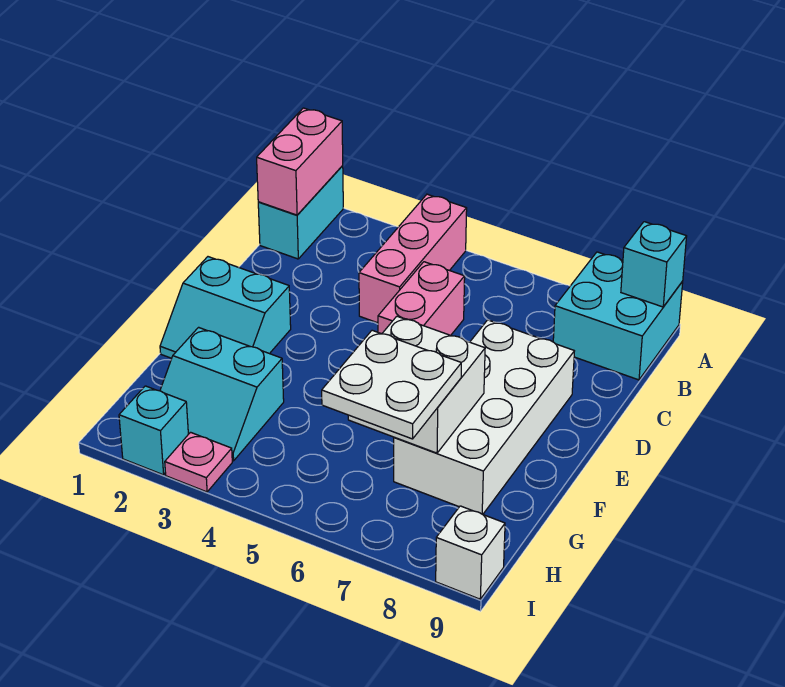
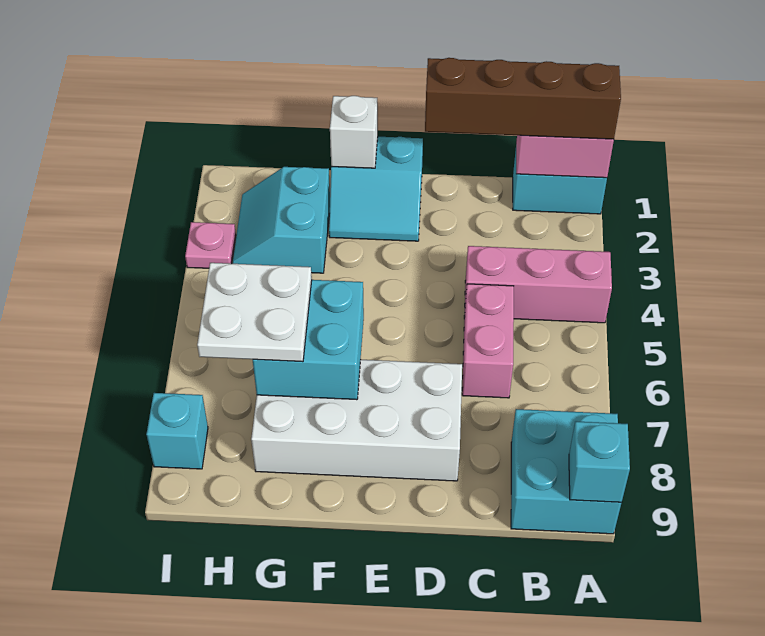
none -> brown brick A1:D1 level 3
pink brick C5:D5 level 1 -> pink brick C5:C6 level 1
cyan slope E1:F2 level 1 top E -> cyan slope E1:F2 level 1 top 1
white brick F6:G7 level 2 -> cyan brick F6:G7 level 2
cyan brick I2 level 1 -> cyan brick I8 level 1
white brick I9 level 1 -> white brick F1 level 2

